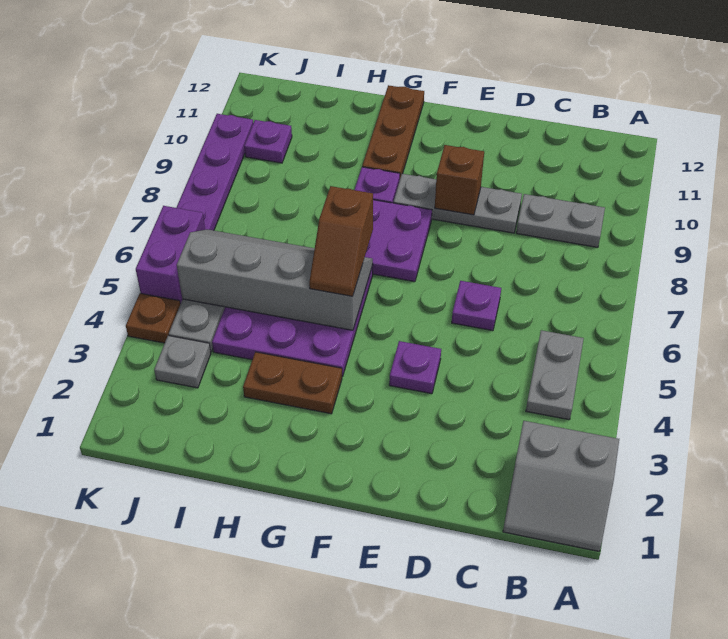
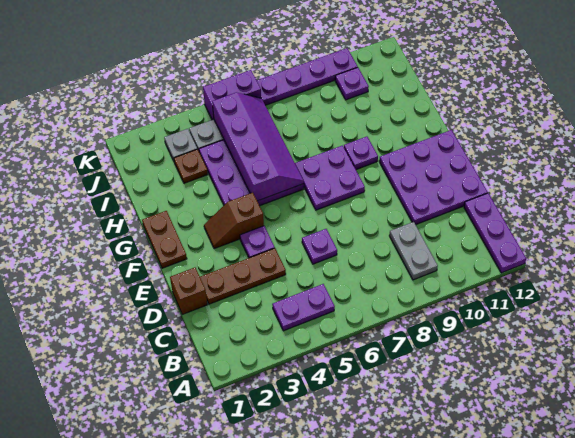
grey slope A1:B2 level 1 top 2 -> none
none -> purple plate A12:C12 level 1
grey plate B4:B5 level 1 -> purple plate B4:B5 level 1
grey plate D9:F9 level 1 -> none
none -> purple plate D10:F12 level 1
brown brick E9 level 2 -> brown brick D1 level 1
brown plate G3:H3 level 1 -> brown plate F1:G1 level 1
grey slope G5:J6 level 2 top 5 -> purple slope G5:J6 level 2 top 5
brown slope G5:G6 level 3 top 6 -> brown slope F3:F4 level 1 top 4
brown plate G10:G12 level 1 -> brown plate D2:D4 level 1
brown plate K4 level 1 -> brown plate I3 level 1

